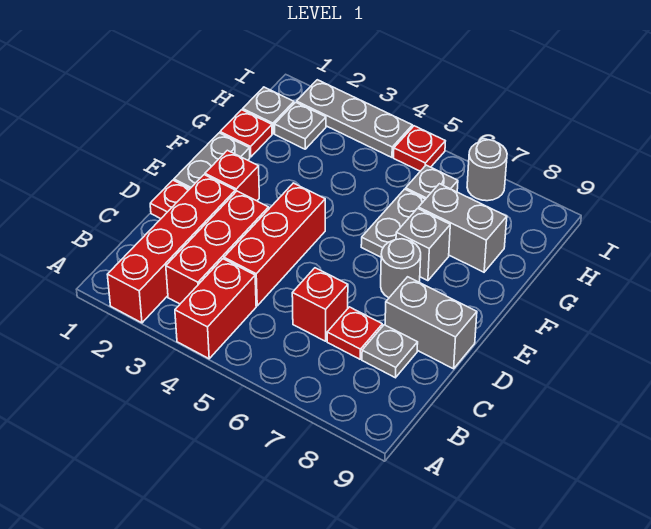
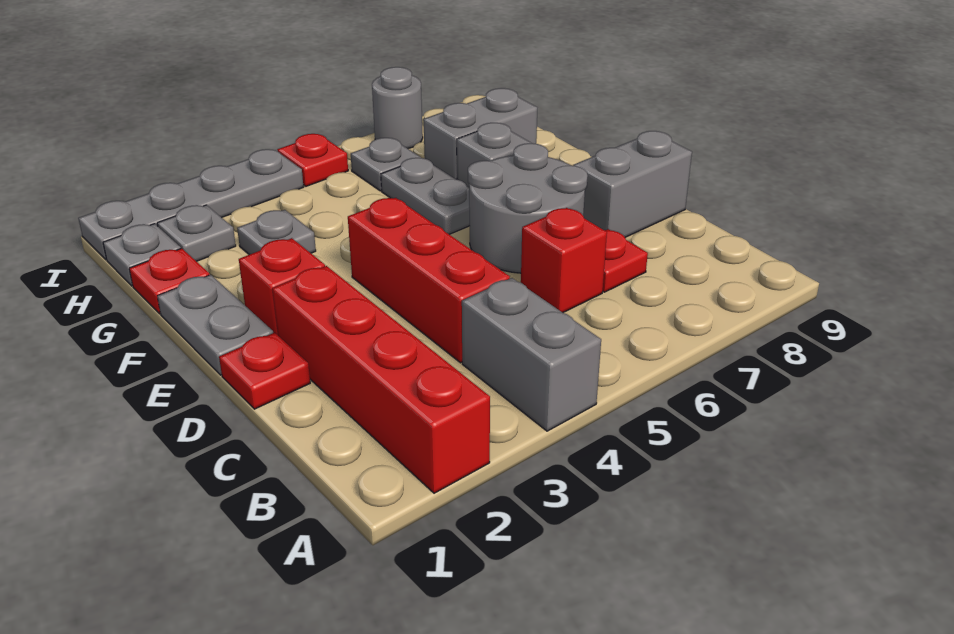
red brick A4:B4 level 1 -> grey brick A4:B4 level 1
red brick B3:D3 level 1 -> none
grey plate C8 level 1 -> grey plate G3 level 1
grey round brick E7 level 1 -> grey round brick D6:E7 level 1
grey plate I2:I4 level 1 -> grey plate I1:I4 level 1

